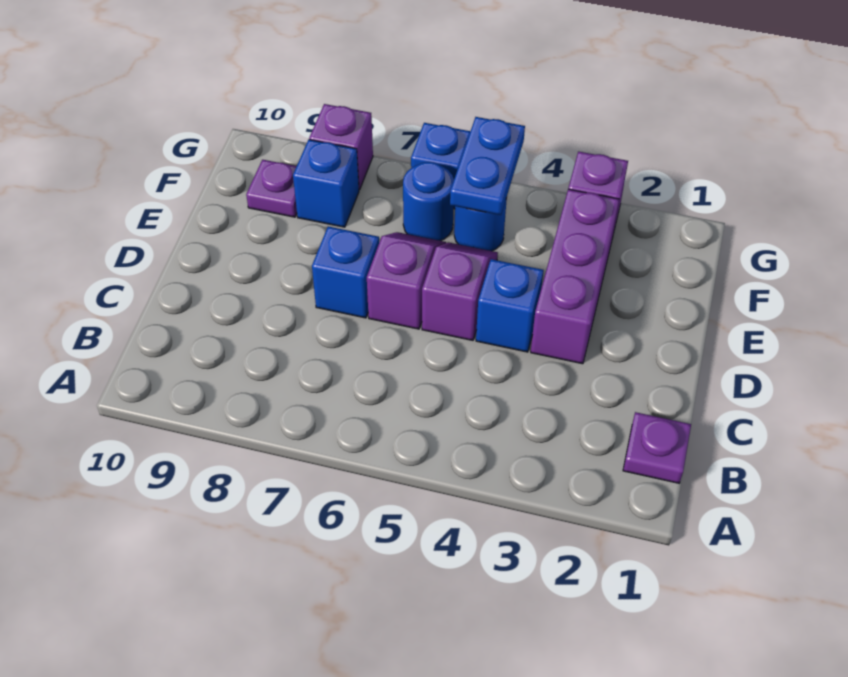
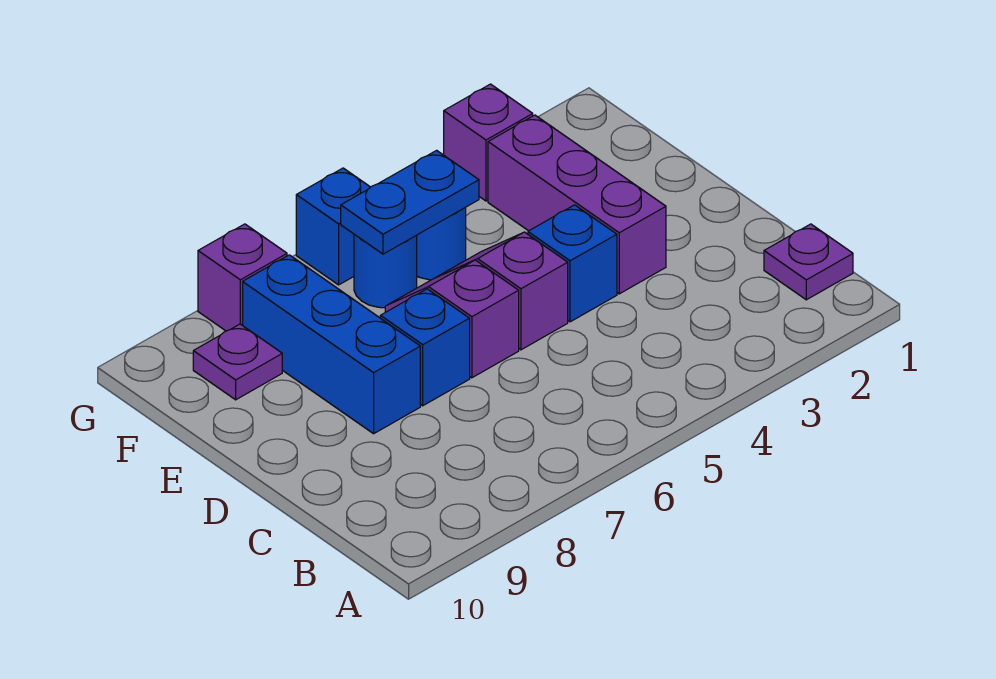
blue plate F5:G5 level 2 -> blue plate F5:F6 level 2
blue brick F8 level 1 -> blue brick D8:F8 level 1

